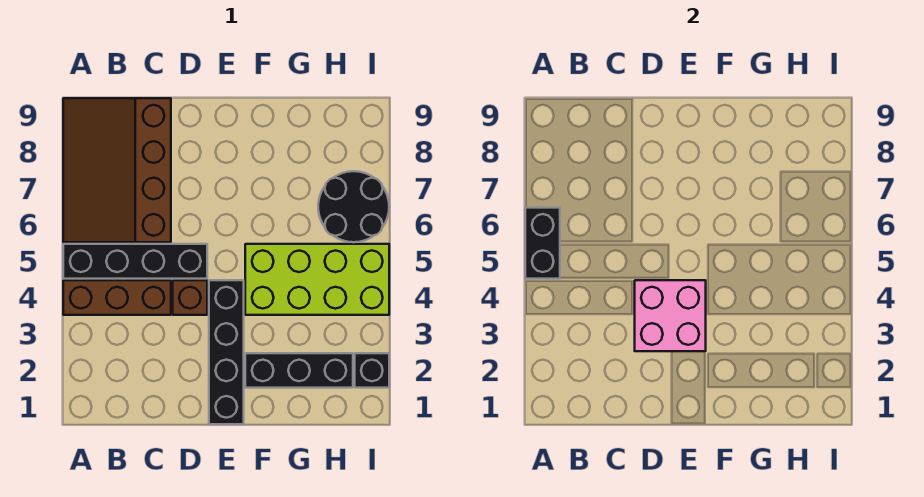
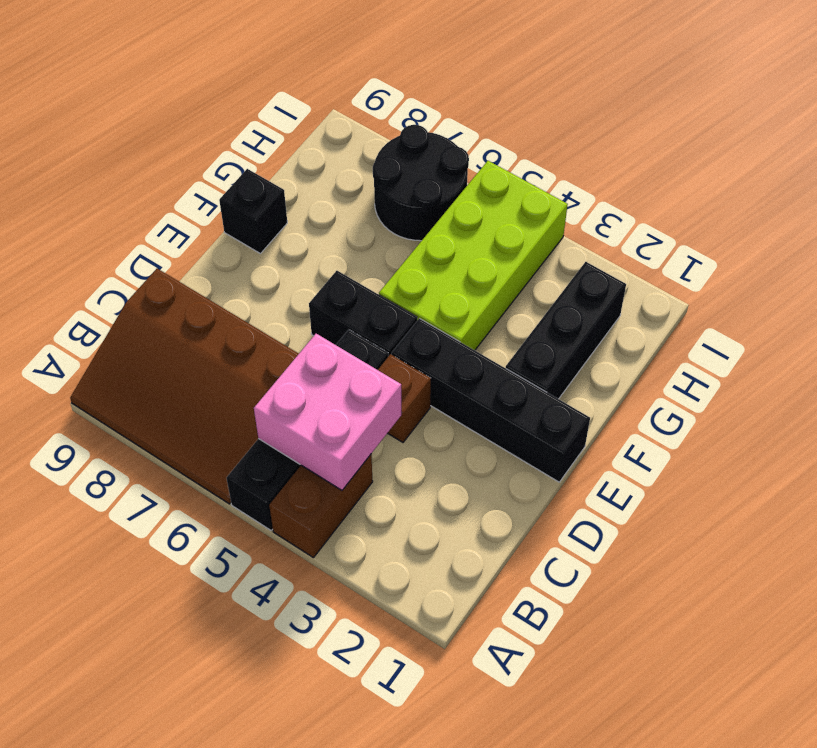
brown brick A4:C4 level 1 -> brown brick A4:B4 level 1
black brick A5:A6 level 2 -> black brick E5:E6 level 1
pink brick D3:E4 level 2 -> pink brick B4:C5 level 2
black brick I2 level 1 -> black brick F9 level 1

